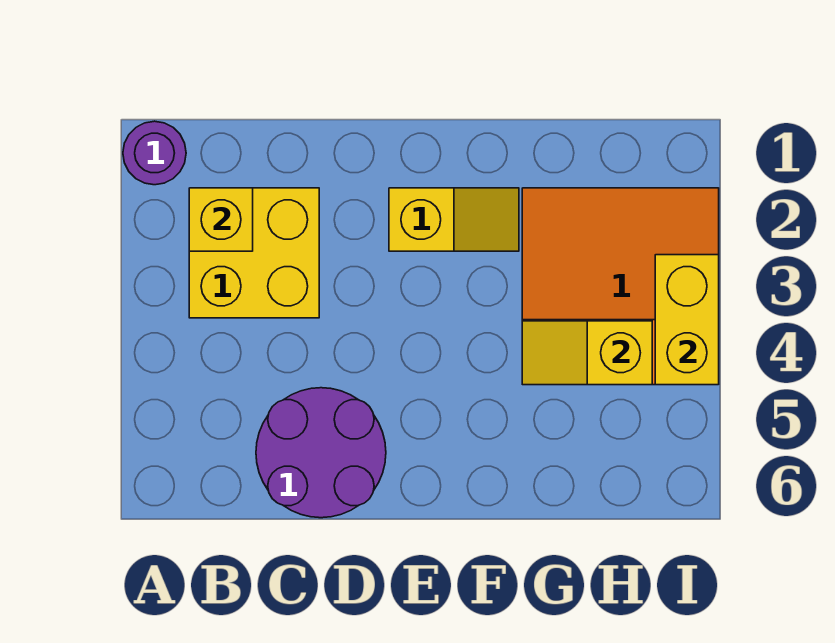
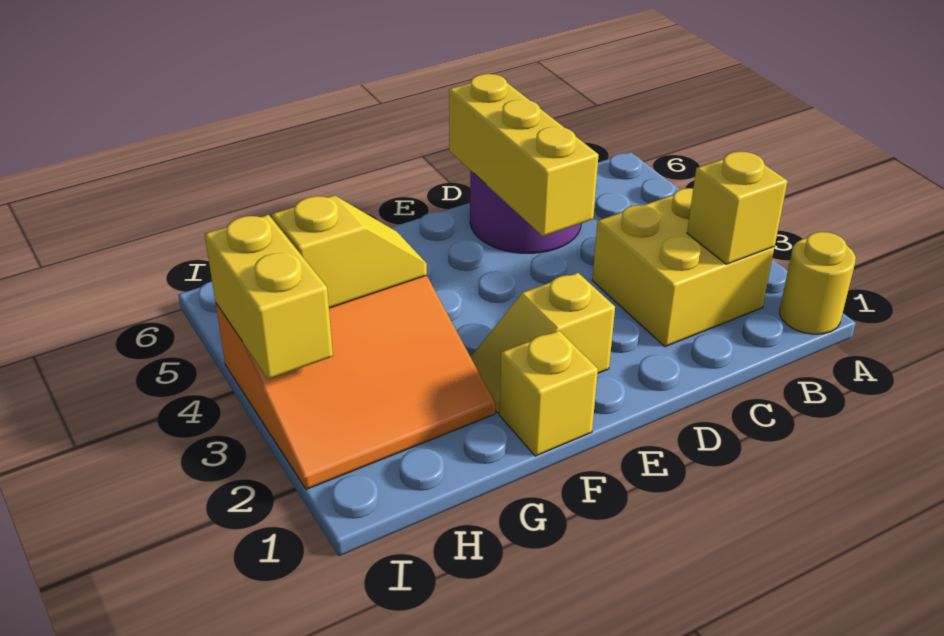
purple round brick A1 level 1 -> yellow round brick A1 level 1
none -> yellow brick D4:D6 level 2
none -> yellow brick F1 level 1

